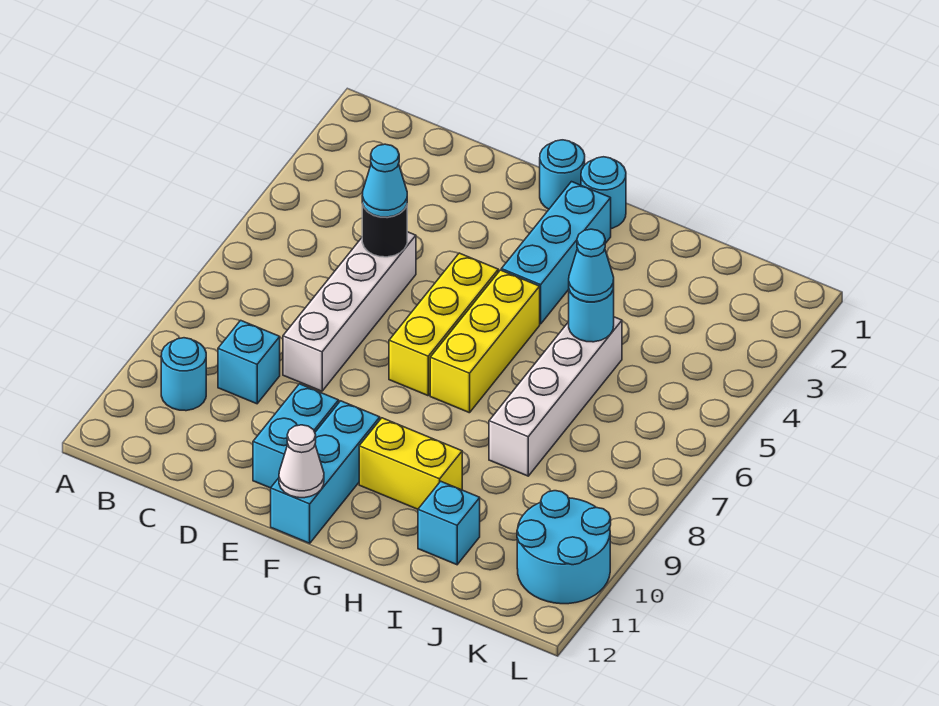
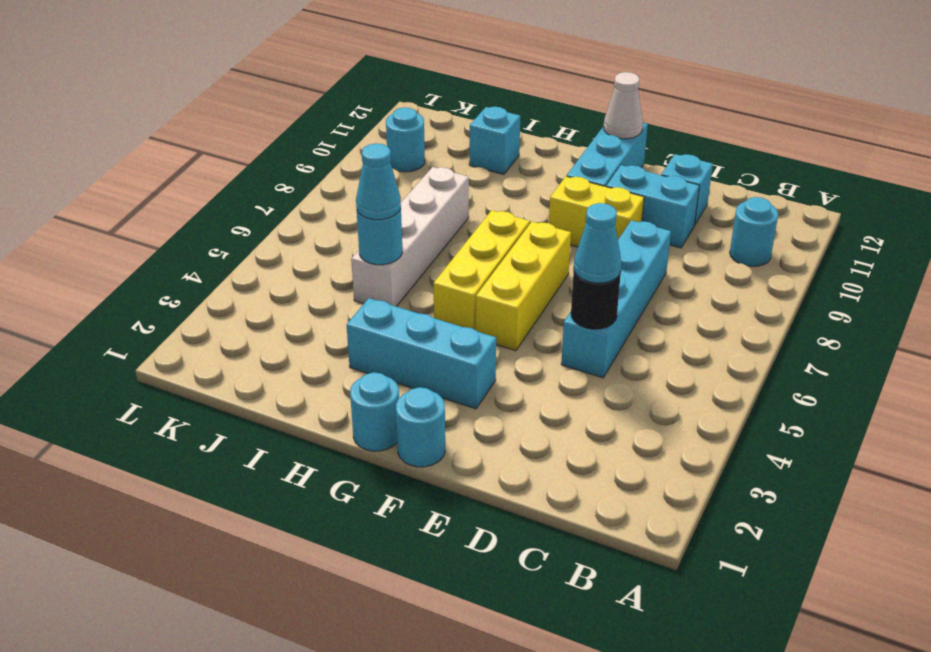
cyan brick C9 level 1 -> cyan brick D11 level 1
white brick D5:D8 level 1 -> cyan brick D5:D8 level 1
cyan brick E10:E11 level 1 -> cyan brick D10:E10 level 1
cyan brick G2:G4 level 1 -> cyan brick F3:H3 level 1
yellow brick G10:H10 level 1 -> yellow brick E9:F9 level 1
cyan round brick K10:L11 level 1 -> cyan round brick K10 level 1

